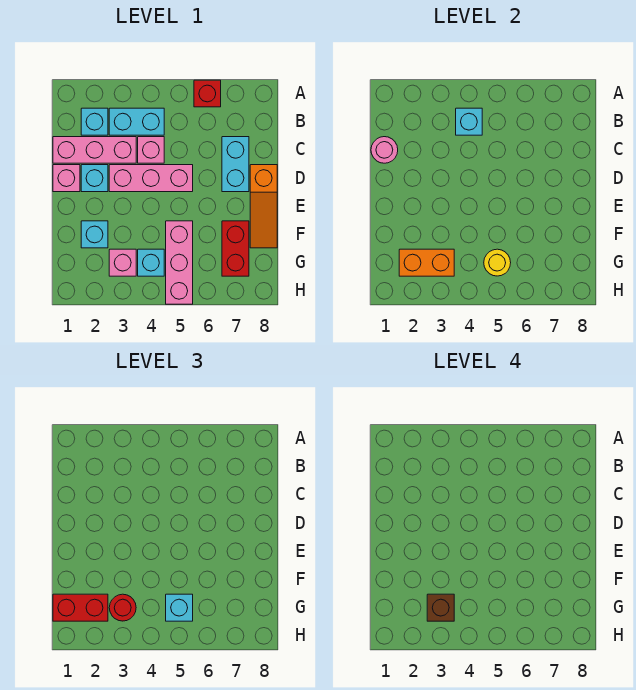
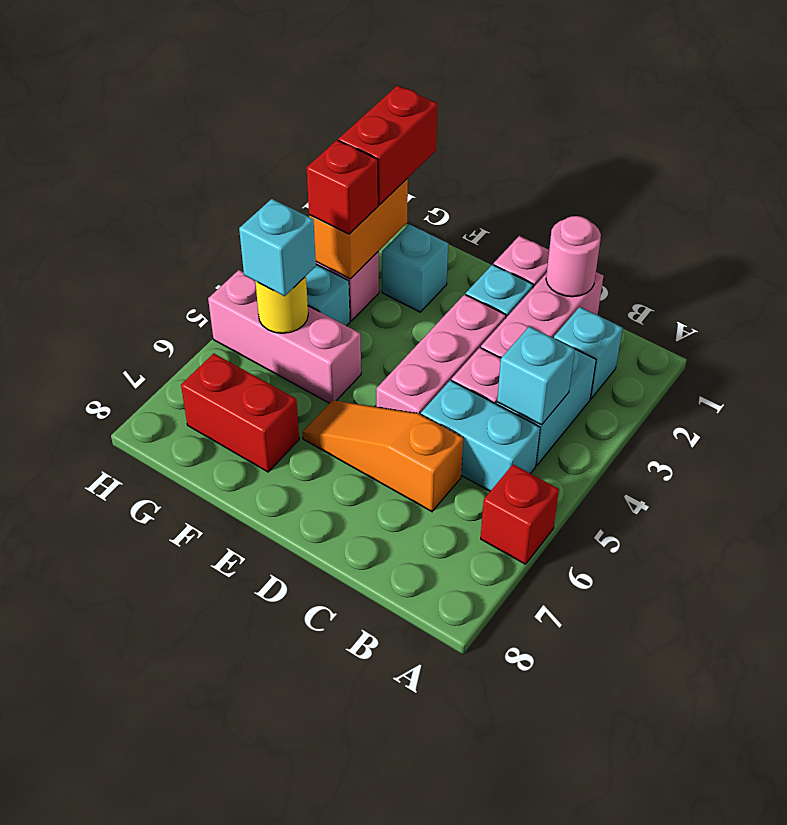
cyan brick C7:D7 level 1 -> cyan brick B5:C5 level 1
orange slope D8:F8 level 1 top D -> orange slope C6:E6 level 1 top C
red round brick G3 level 3 -> red brick G3 level 3
brown brick G3 level 4 -> none

